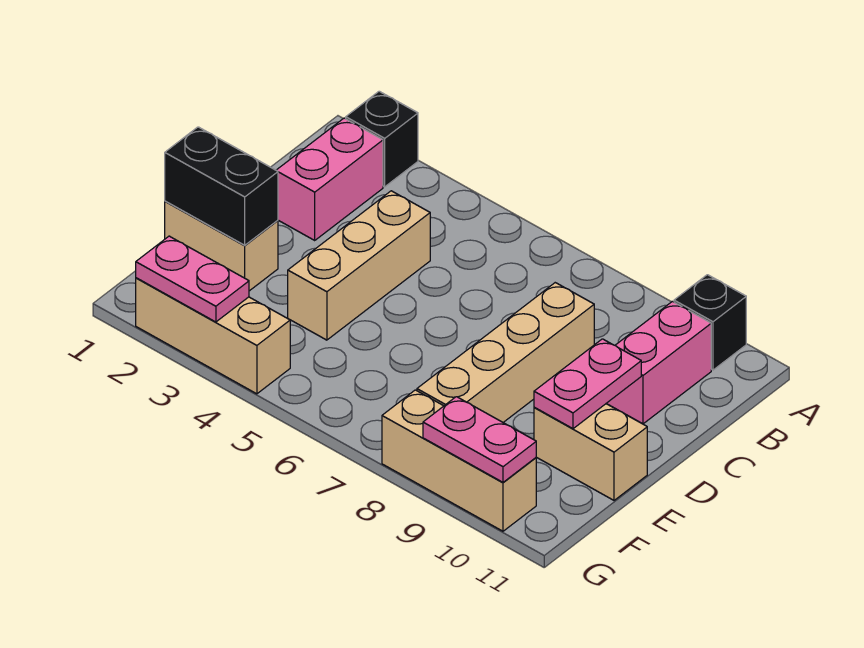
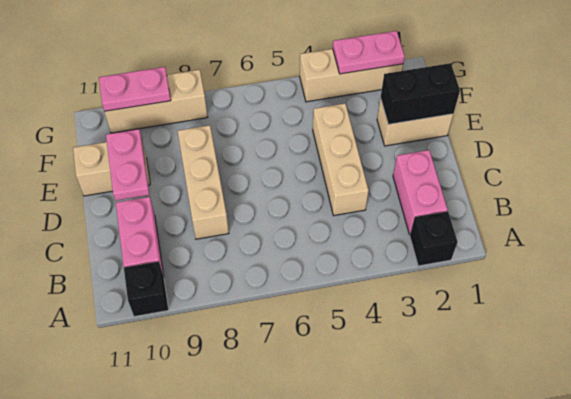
tan brick C8:F8 level 1 -> tan brick C8:E8 level 1

